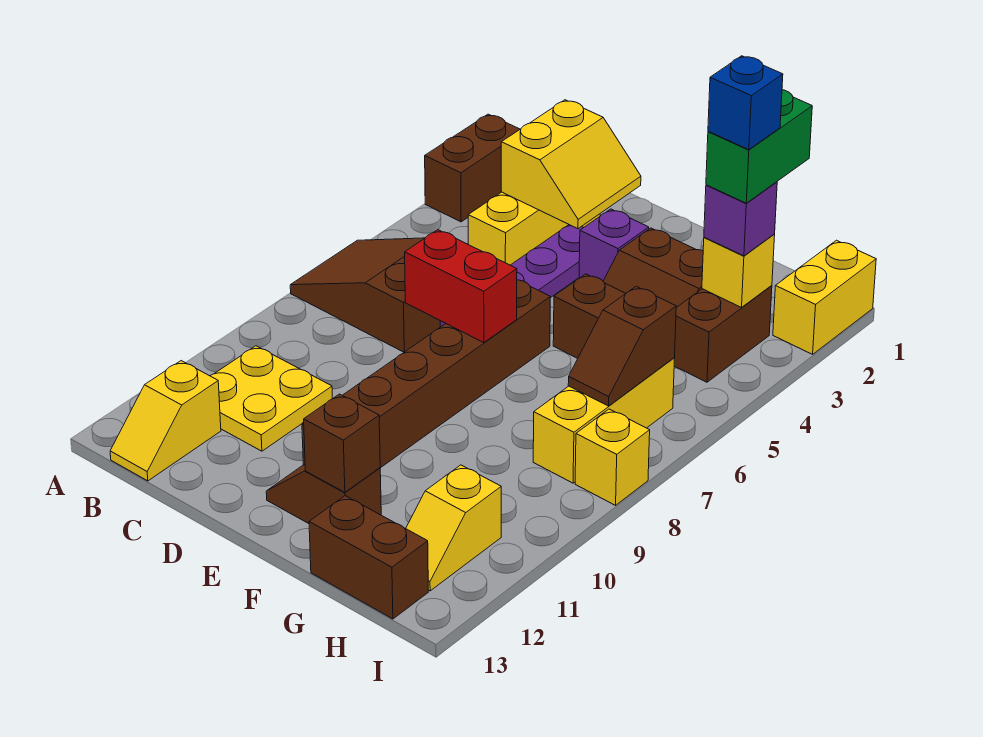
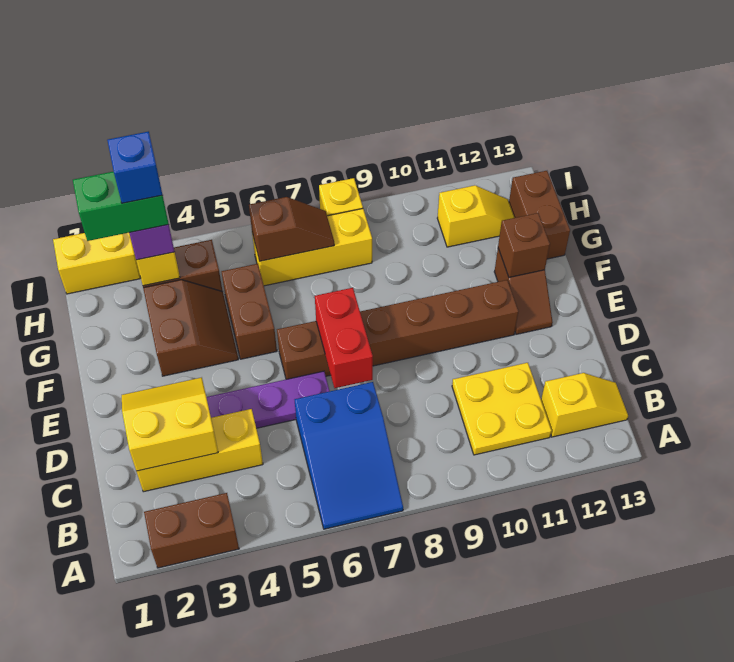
brown slope A6:C7 level 1 top C -> blue slope A6:C7 level 1 top C
purple brick E3 level 1 -> none

